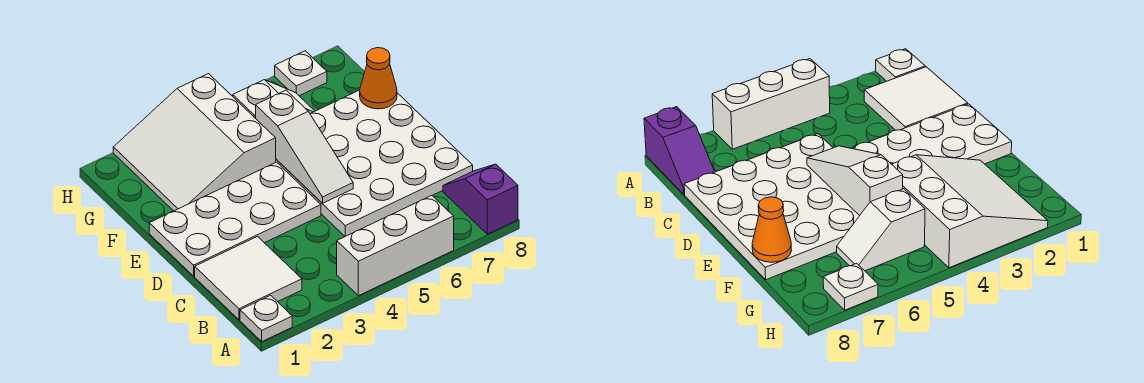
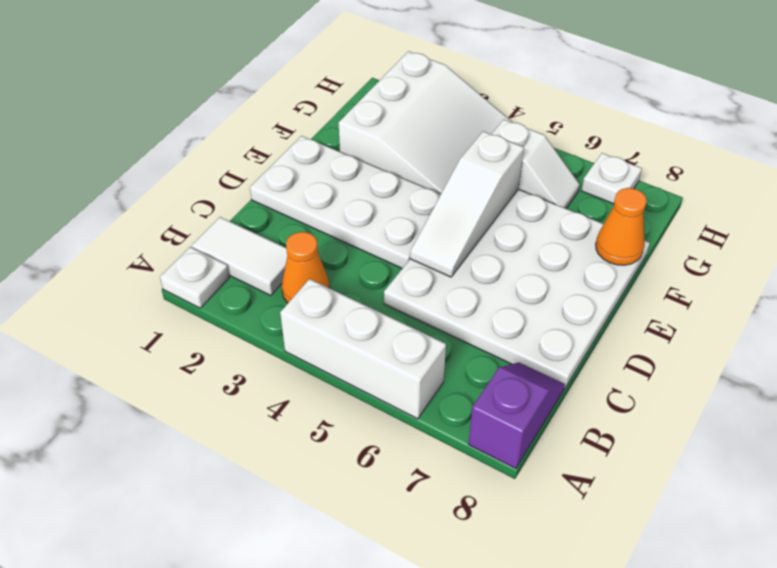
white tile B1:C2 level 1 -> white tile B1:B2 level 1
none -> orange cone B3 level 1
white slope F2:H4 level 1 top 4 -> white slope F2:H4 level 1 top 2

